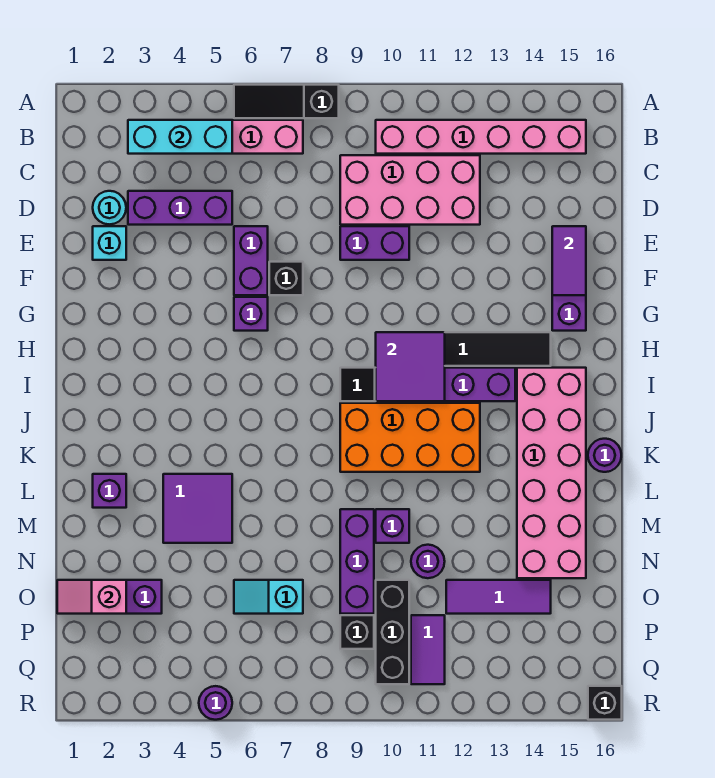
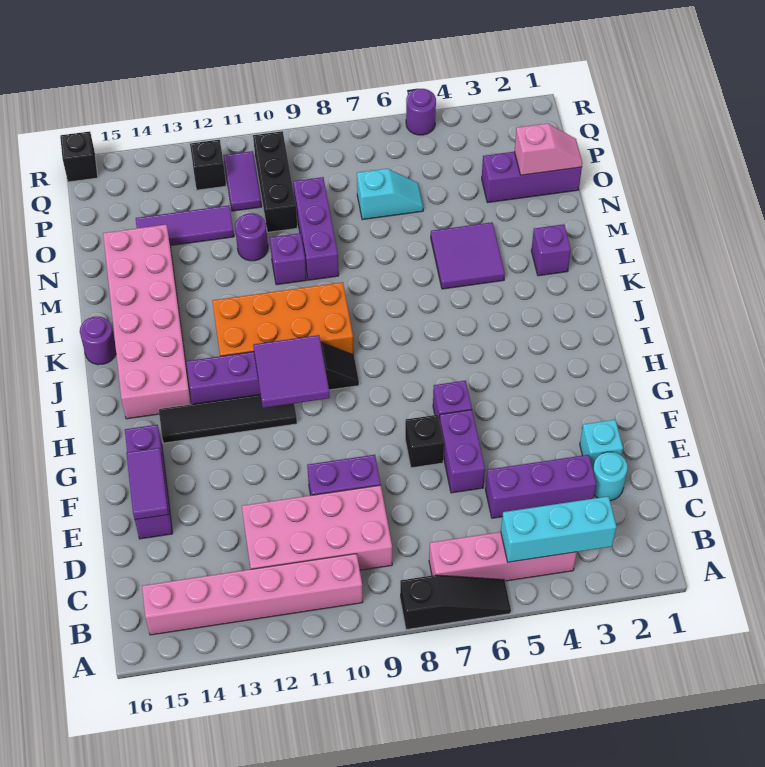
black brick P9 level 1 -> black brick Q12 level 1

